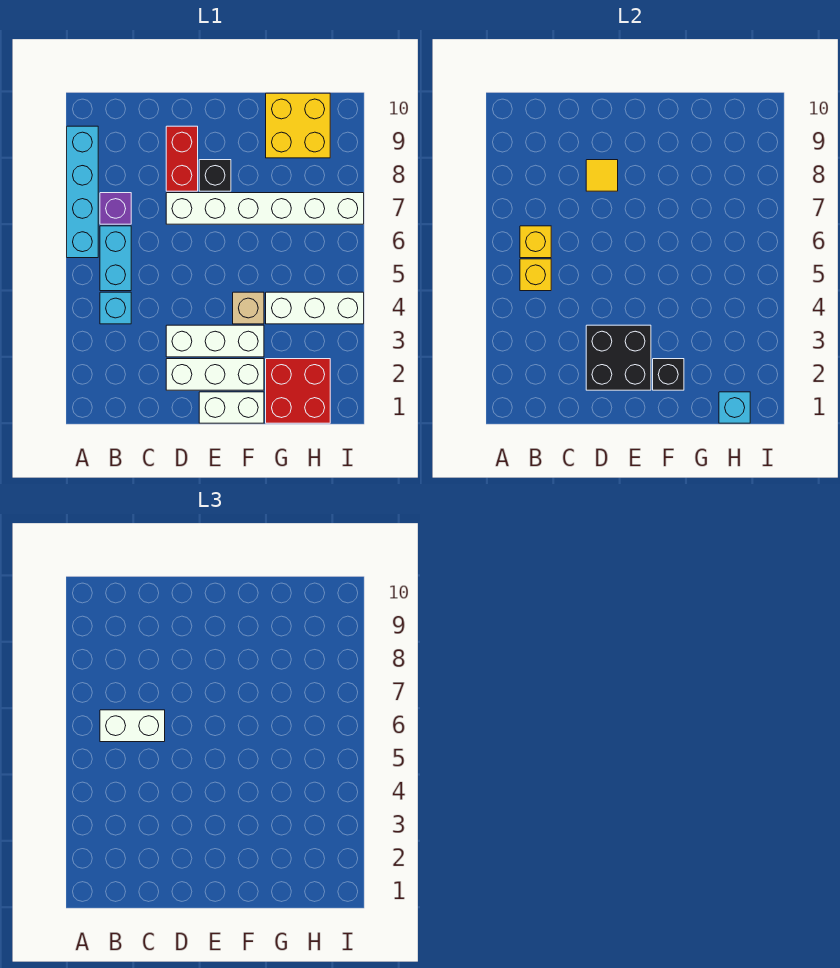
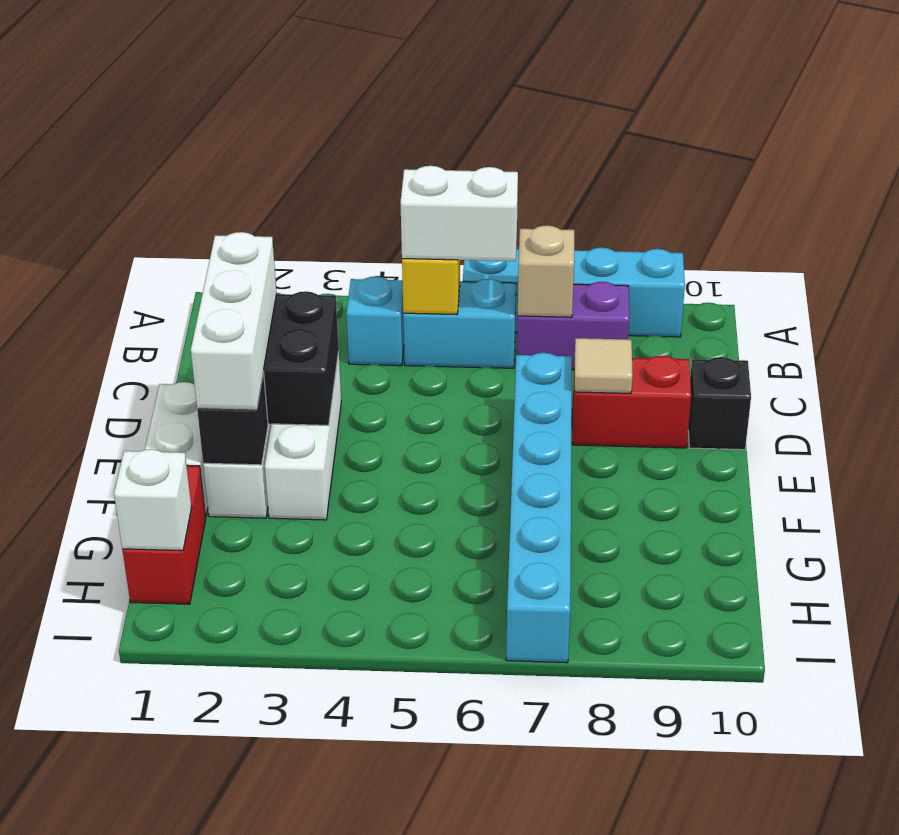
yellow brick B6 level 2 -> none
white brick B6:C6 level 3 -> white brick B5:B6 level 3
purple brick B7 level 1 -> purple brick B7:B8 level 1
white brick D7:I7 level 1 -> cyan brick D7:I7 level 1
yellow tile D8 level 2 -> tan tile D8 level 2
black brick E8 level 1 -> black brick D10 level 1
tan brick F4 level 1 -> tan brick B7 level 2
red brick G1:H2 level 1 -> red brick G1:H1 level 1
white brick G4:I4 level 1 -> white brick D2:F2 level 3
yellow brick G9:H10 level 1 -> none
cyan brick H1 level 2 -> white brick H1 level 2

